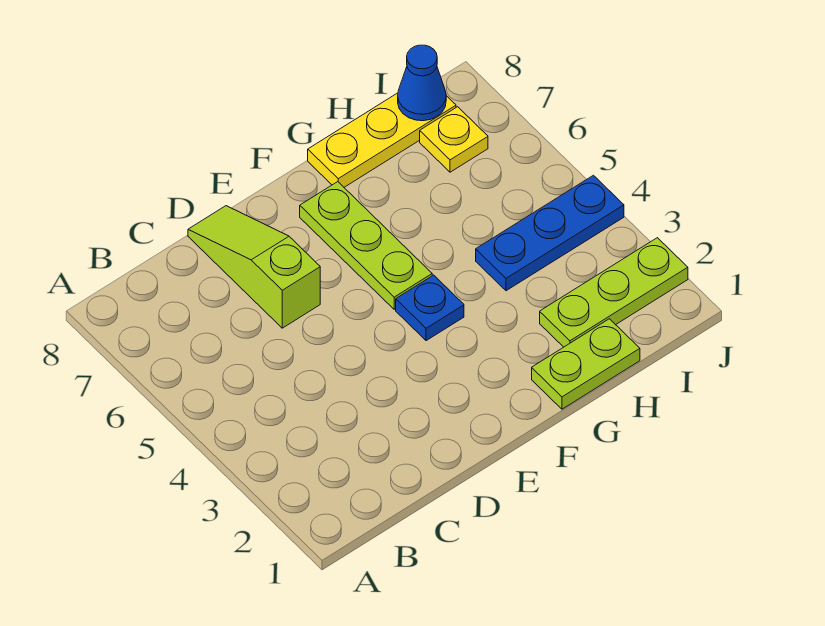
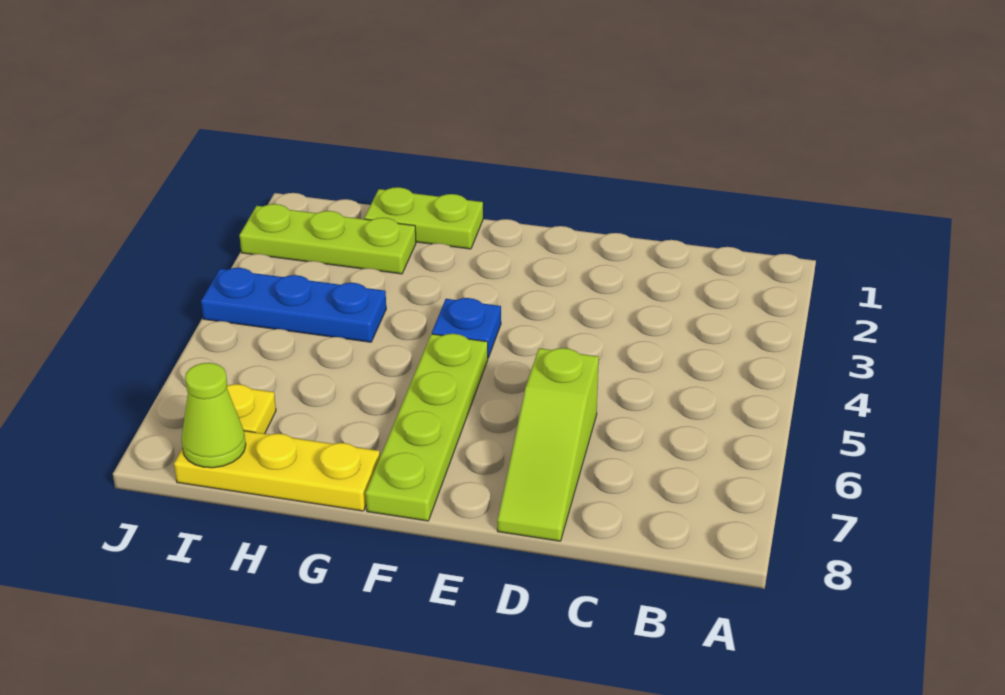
lime plate F5:F7 level 1 -> lime plate F5:F8 level 1
blue cone I8 level 2 -> lime cone I8 level 2

